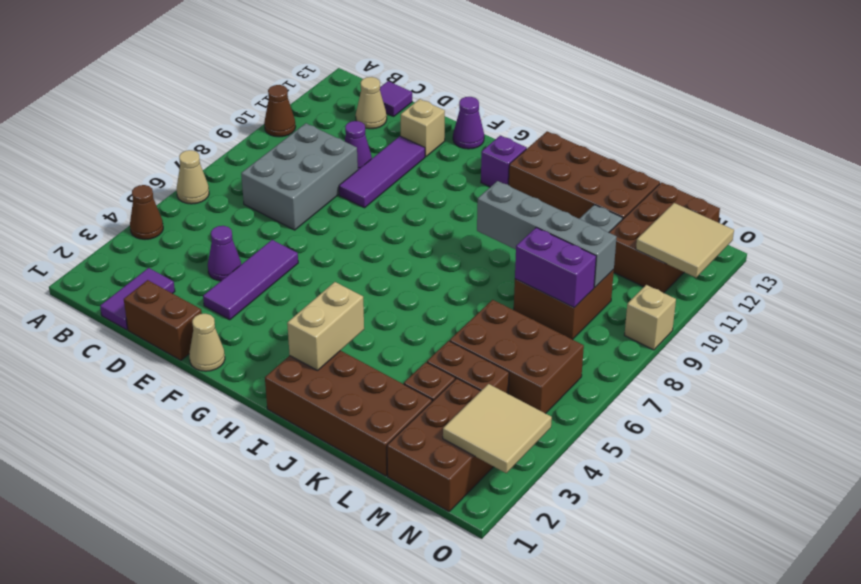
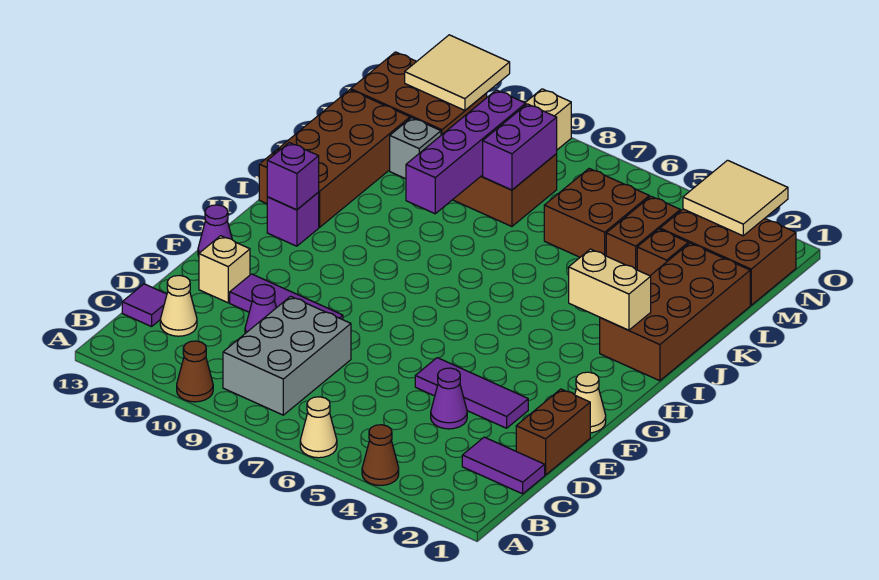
grey brick C7:D9 level 1 -> grey brick B8:D9 level 1
none -> purple brick H12 level 2
grey brick J9:M9 level 2 -> purple brick J9:M9 level 2
brown brick L5:N6 level 1 -> brown brick L5:M6 level 1

